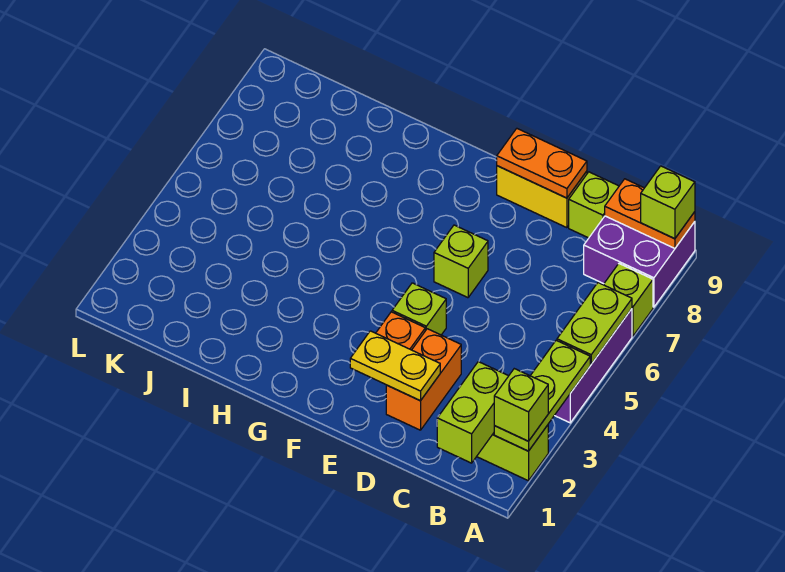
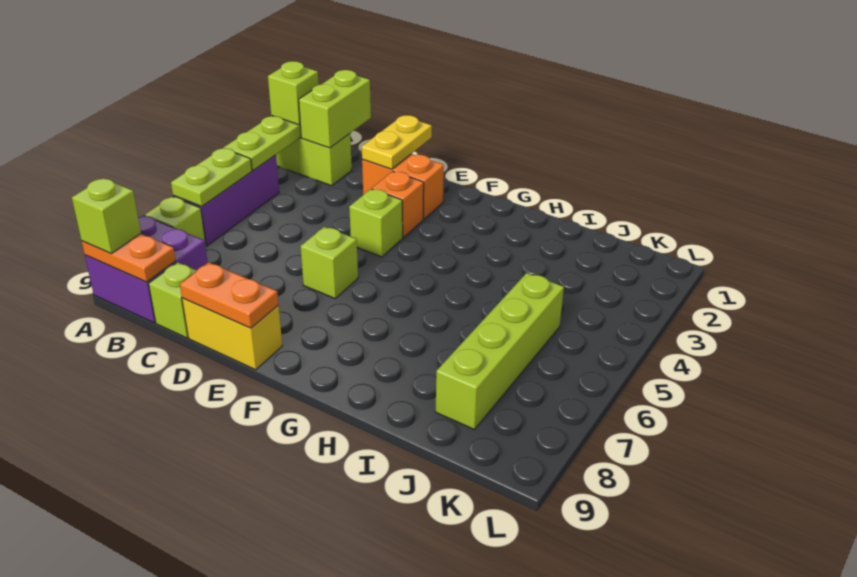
orange brick D2:D3 level 1 -> orange brick D2:E2 level 1
yellow plate D2:E2 level 2 -> yellow plate D1:D2 level 2
none -> lime brick J5:J8 level 1

